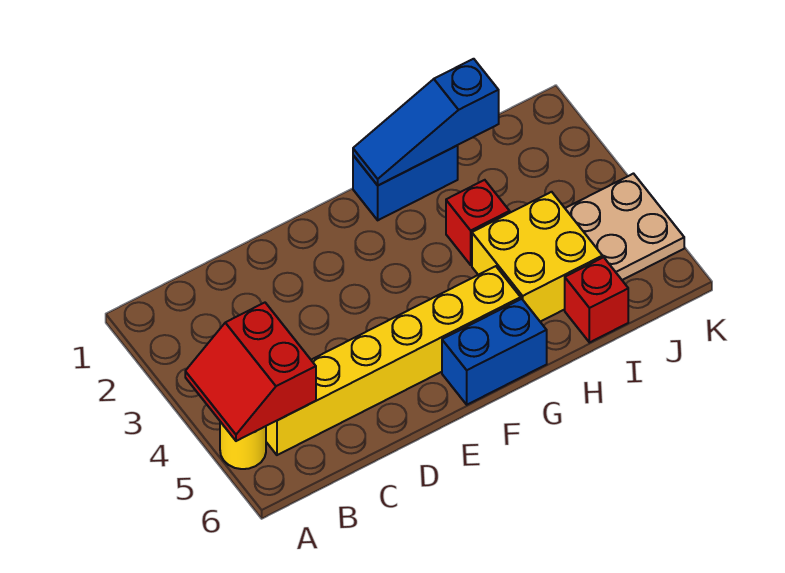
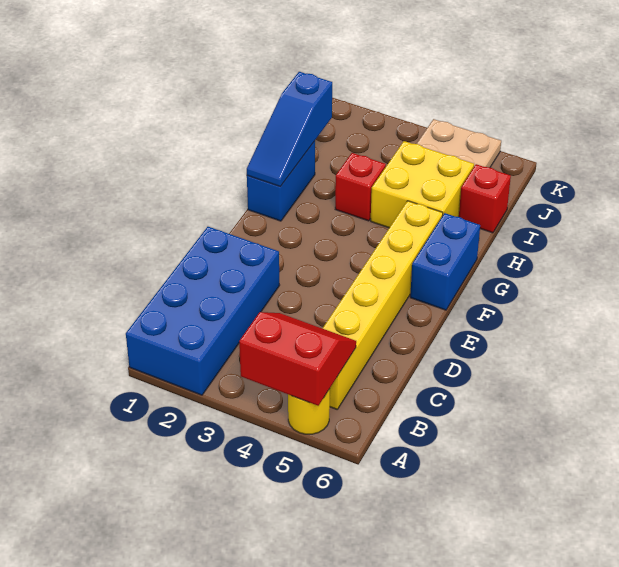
none -> blue brick A1:D2 level 1
red slope A4:B5 level 2 top B -> red slope A4:B5 level 2 top A

